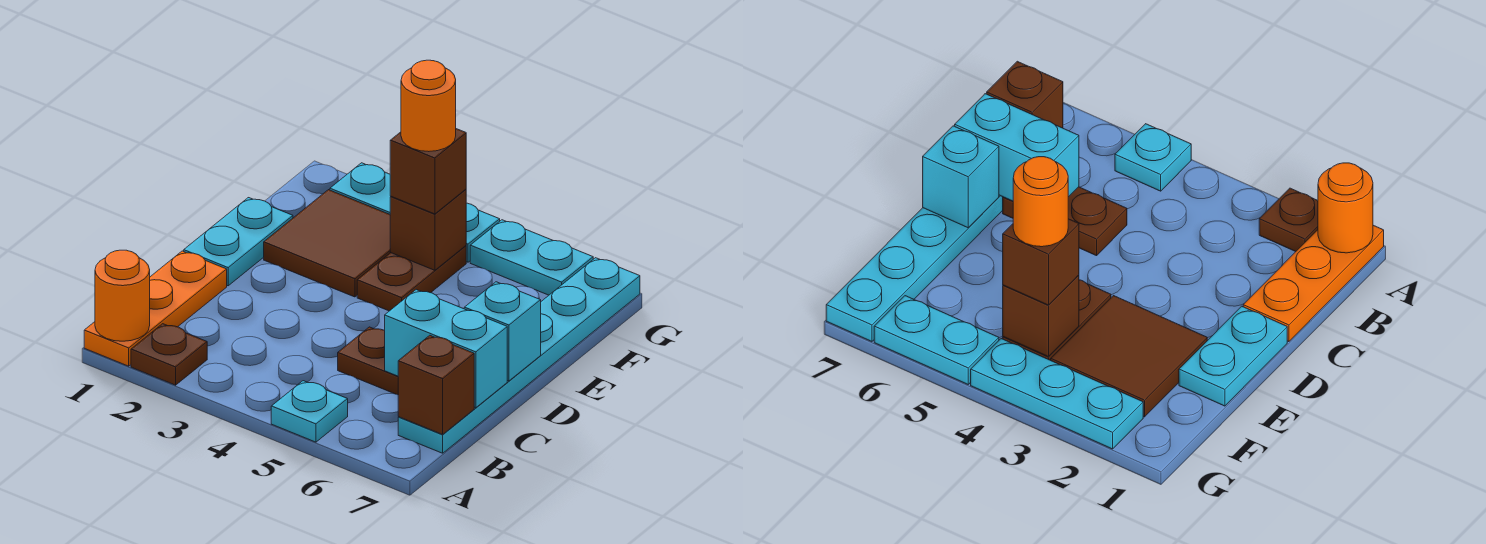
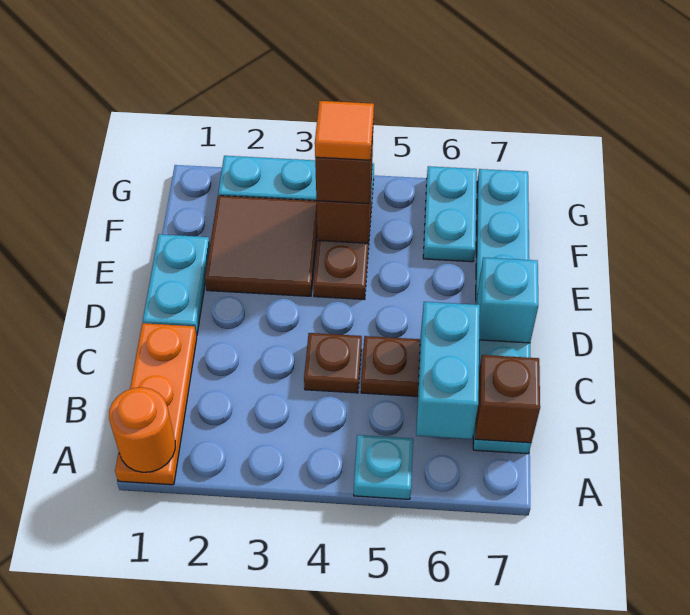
brown plate A2 level 1 -> brown plate C4 level 1
cyan brick C6:C7 level 2 -> cyan brick B6:C6 level 2
orange round brick F4 level 4 -> orange tile F4 level 4
cyan plate G5:G6 level 1 -> cyan plate F6:G6 level 1

